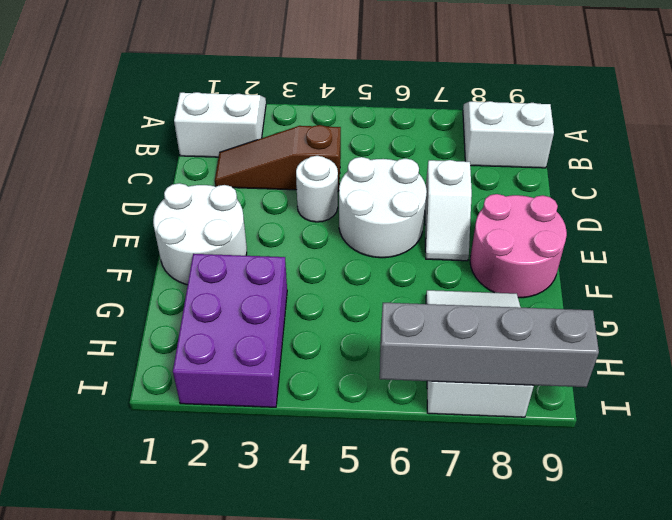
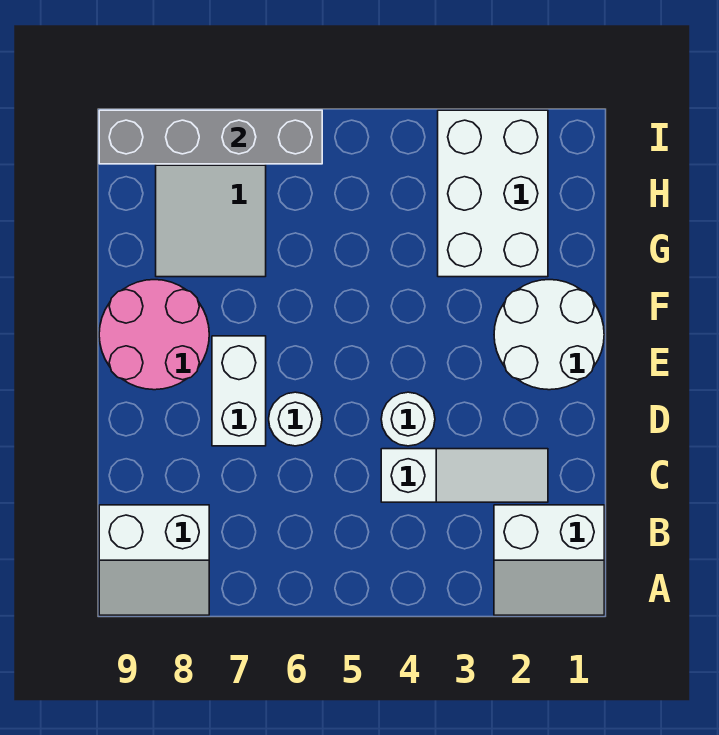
brown slope C2:C4 level 1 top 4 -> white slope C2:C4 level 1 top 4
white round brick D5:E6 level 1 -> white round brick D6 level 1
white slope D7:E7 level 1 top D -> white brick D7:E7 level 1
purple brick G2:I3 level 1 -> white brick G2:I3 level 1

